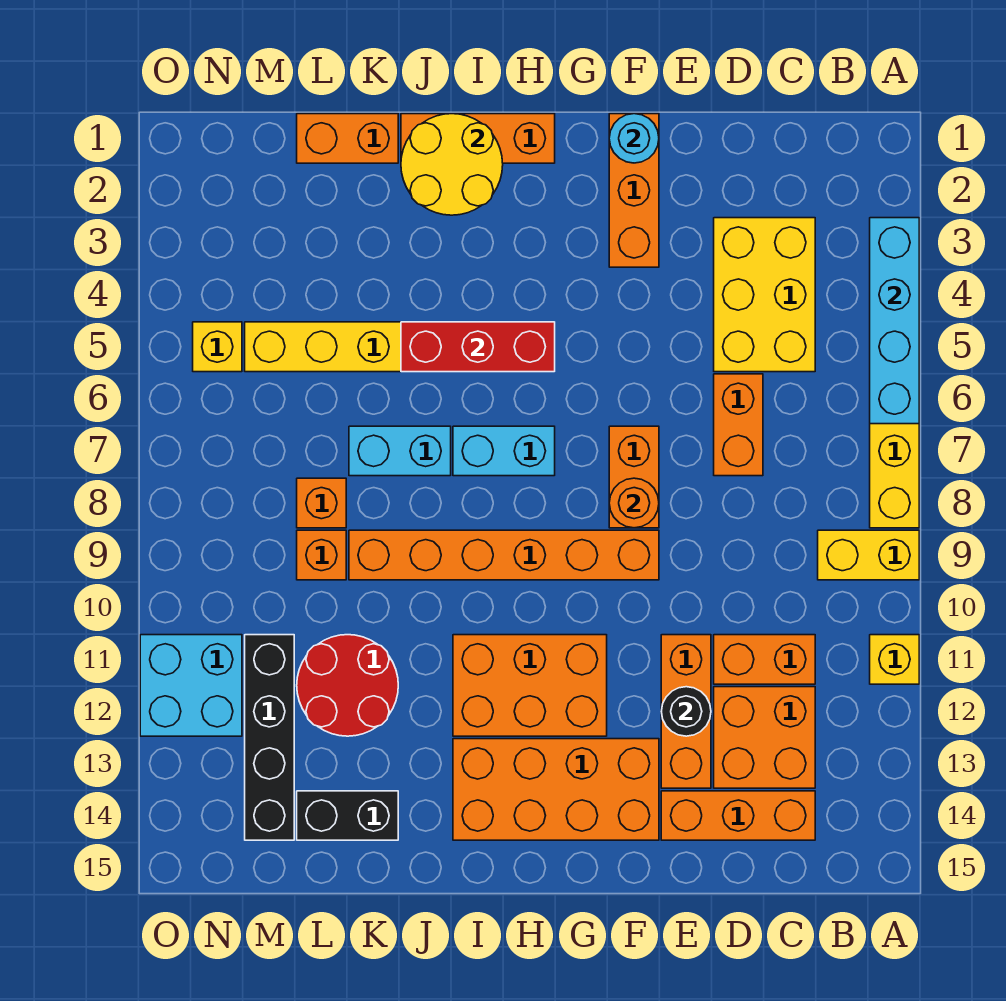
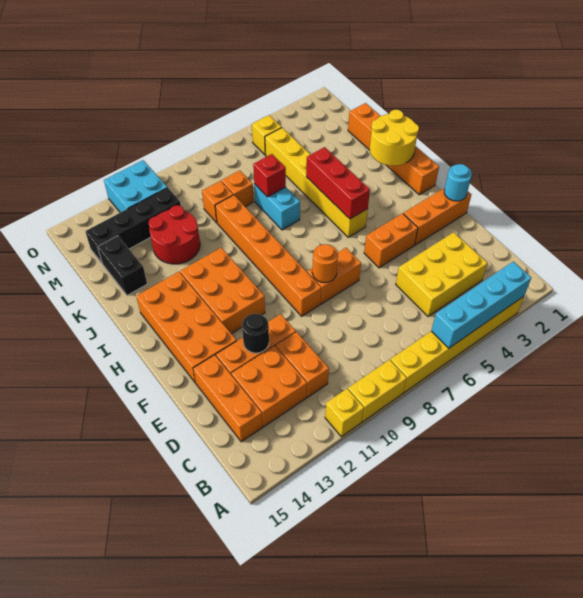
yellow brick A9:B9 level 1 -> yellow brick A9:A10 level 1
orange brick D6:D7 level 1 -> orange brick F4:F5 level 1
cyan brick H7:I7 level 1 -> none
none -> red brick K7 level 2

